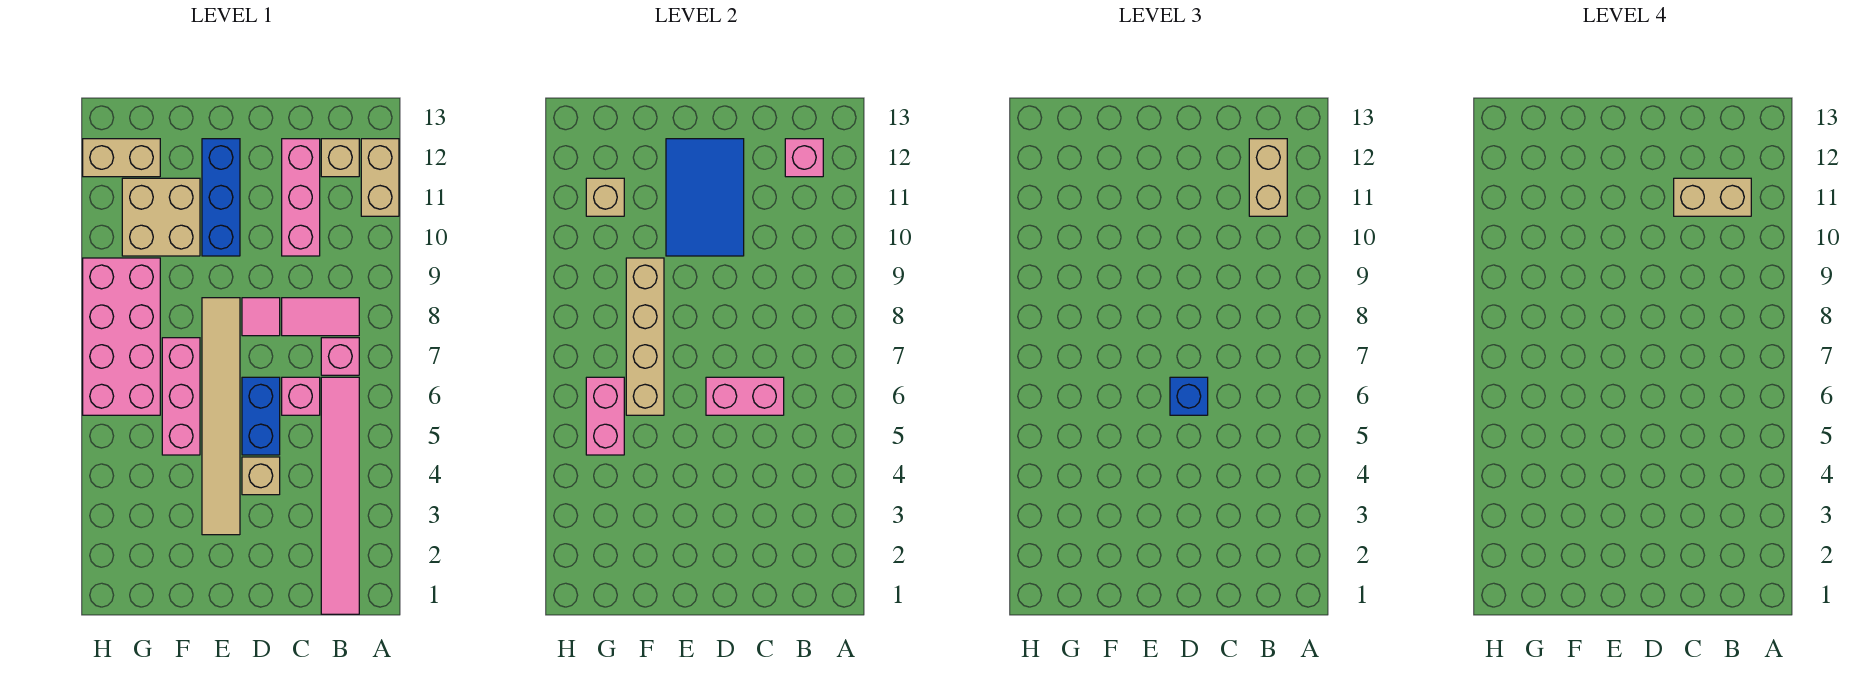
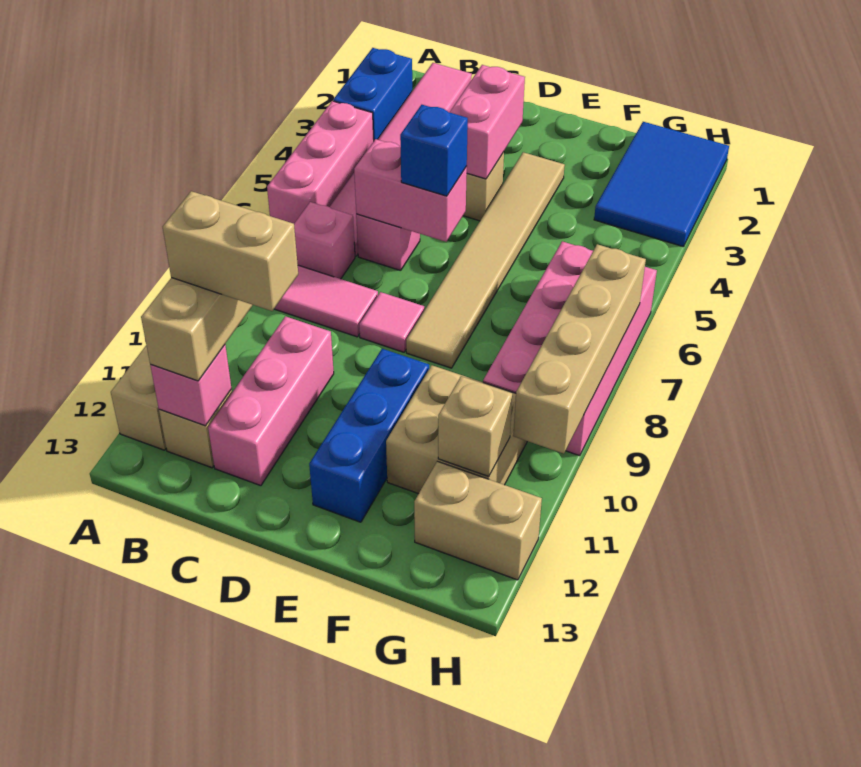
blue brick D5:D6 level 1 -> blue brick A2:A3 level 1
blue tile D10:E12 level 2 -> blue tile G1:H3 level 1
pink brick F5:F7 level 1 -> pink brick A4:A6 level 1
tan brick F6:F9 level 2 -> tan brick H7:H10 level 2
pink brick G5:G6 level 2 -> pink brick D3:D4 level 2

